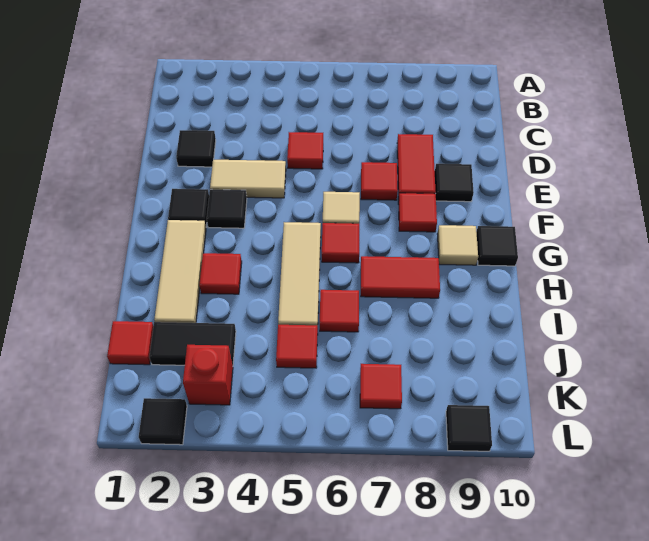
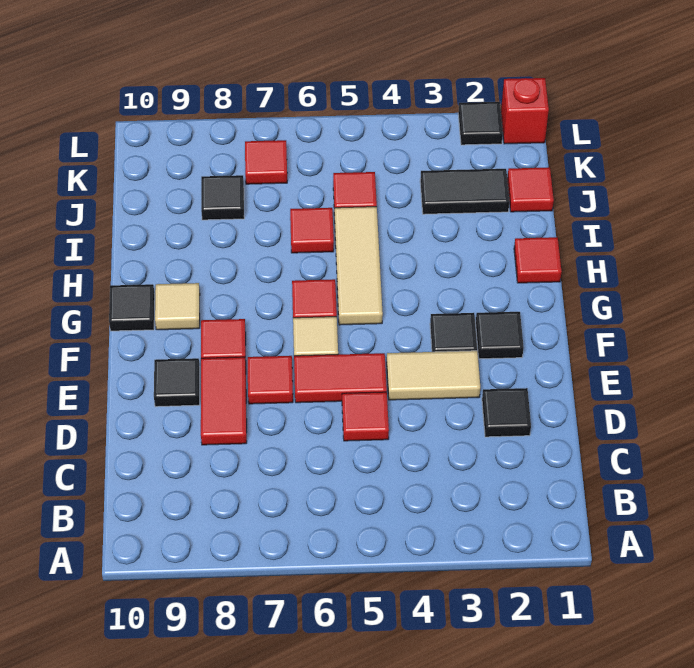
tan tile G2:I2 level 1 -> none
red tile H3 level 1 -> red tile H1 level 1
red tile H7:H8 level 1 -> red tile E5:E6 level 1
red brick K3 level 1 -> red brick L1 level 1
black tile L9 level 1 -> black tile J8 level 1

